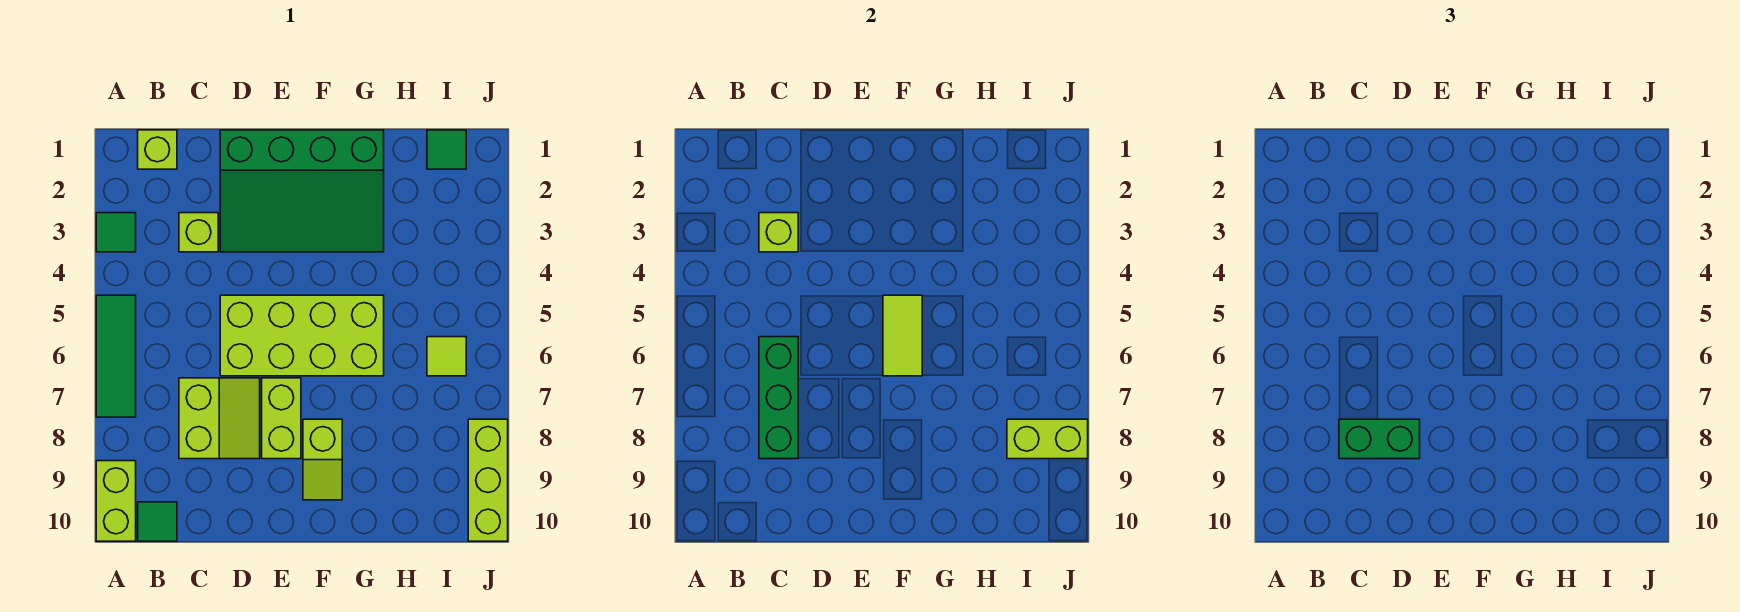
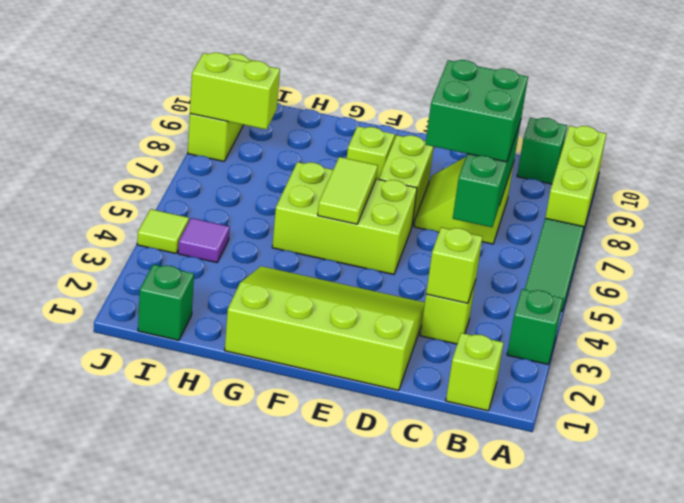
green tile A3 level 1 -> green brick A3 level 1
lime brick A9:A10 level 1 -> lime brick A8:A10 level 1
green tile B10 level 1 -> green brick B10 level 1
green brick C8:D8 level 3 -> green brick C7:D8 level 3
green slope D1:G3 level 1 top 1 -> lime slope D1:G3 level 1 top 1
lime brick D5:G6 level 1 -> lime brick E5:G6 level 1
green tile I1 level 1 -> green brick I1 level 1
none -> purple tile I4 level 1
lime tile I6 level 1 -> lime tile J4 level 1

